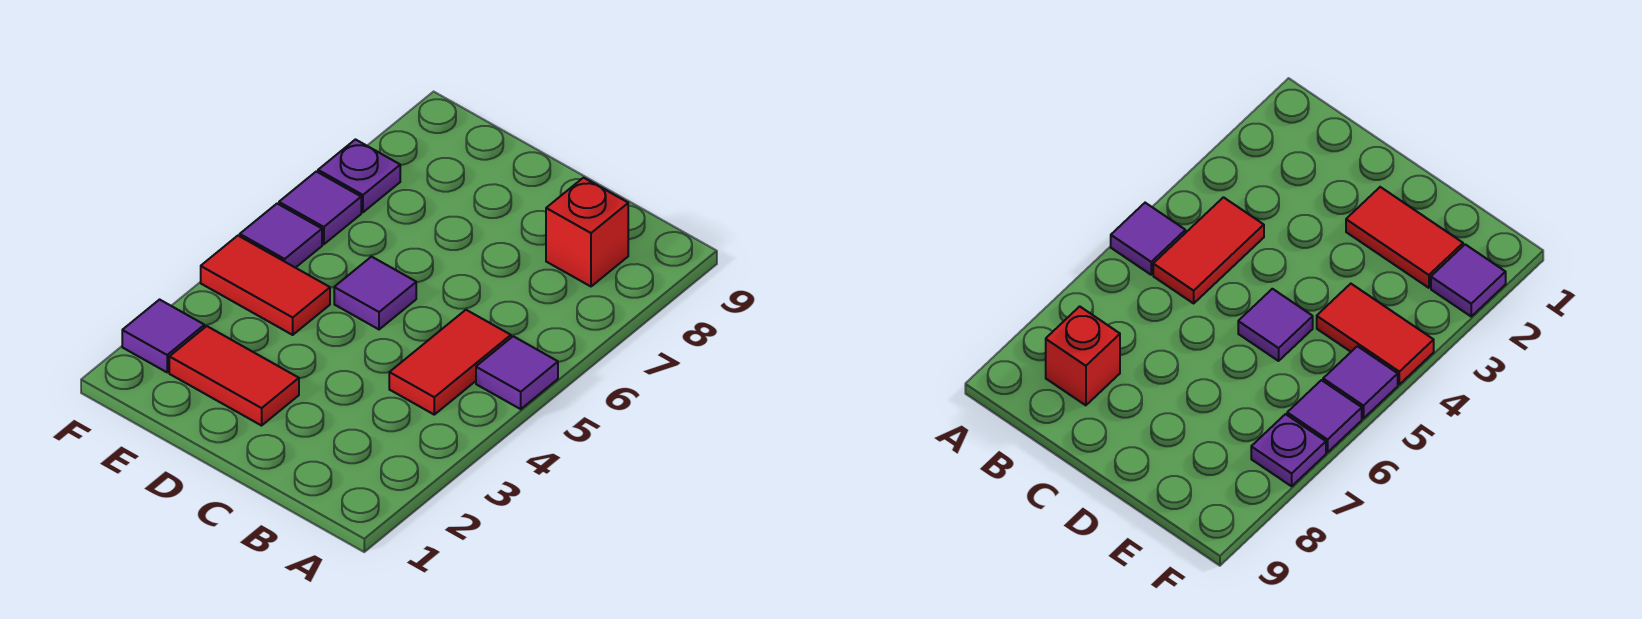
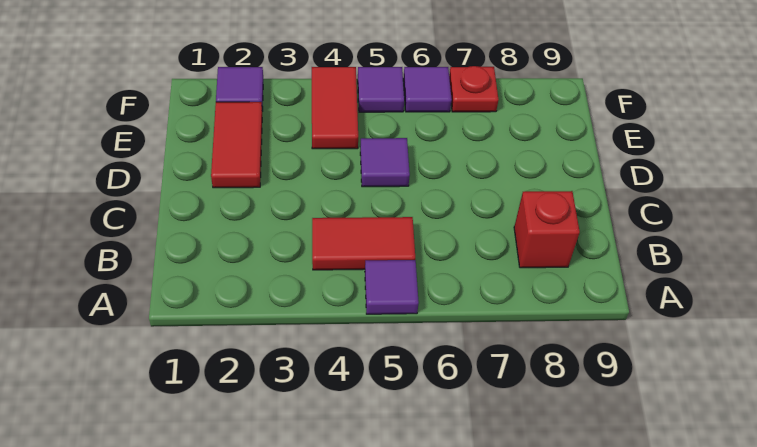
purple plate F7 level 1 -> red plate F7 level 1

